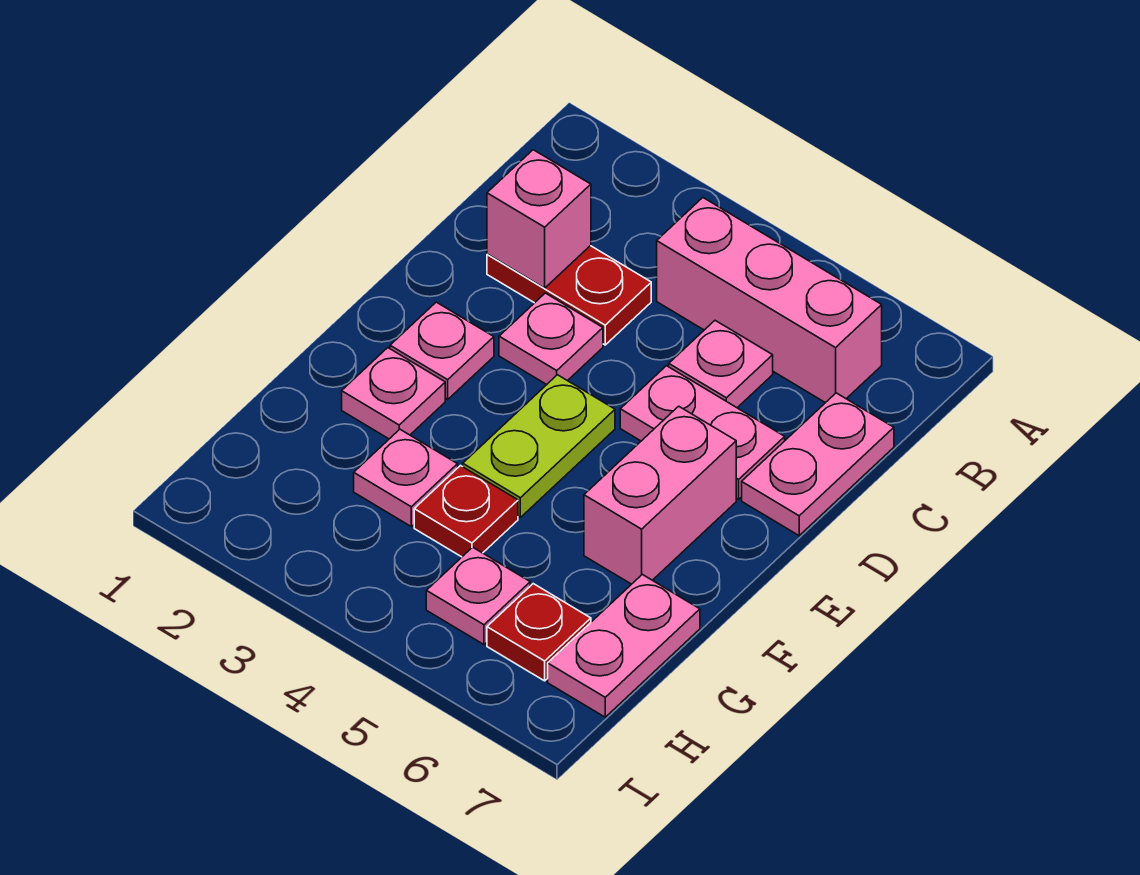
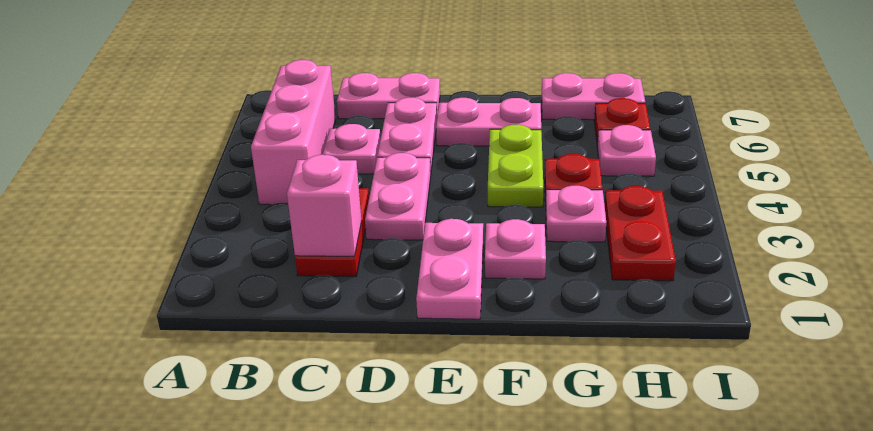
pink plate D3 level 1 -> pink plate D3:D4 level 1
pink plate E2 level 1 -> pink plate E1:E2 level 1
lime plate E4:F4 level 1 -> lime plate F4:F5 level 1
pink brick E6:F6 level 1 -> pink plate E6:F6 level 1
none -> red plate H2:H3 level 1

